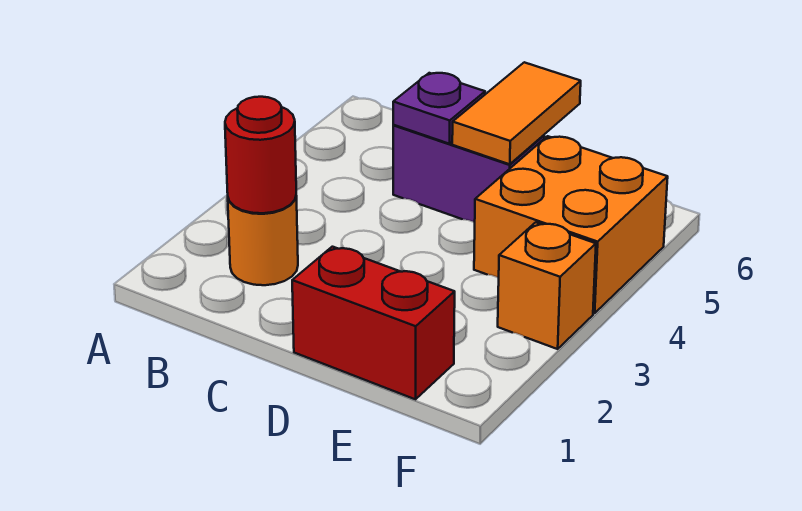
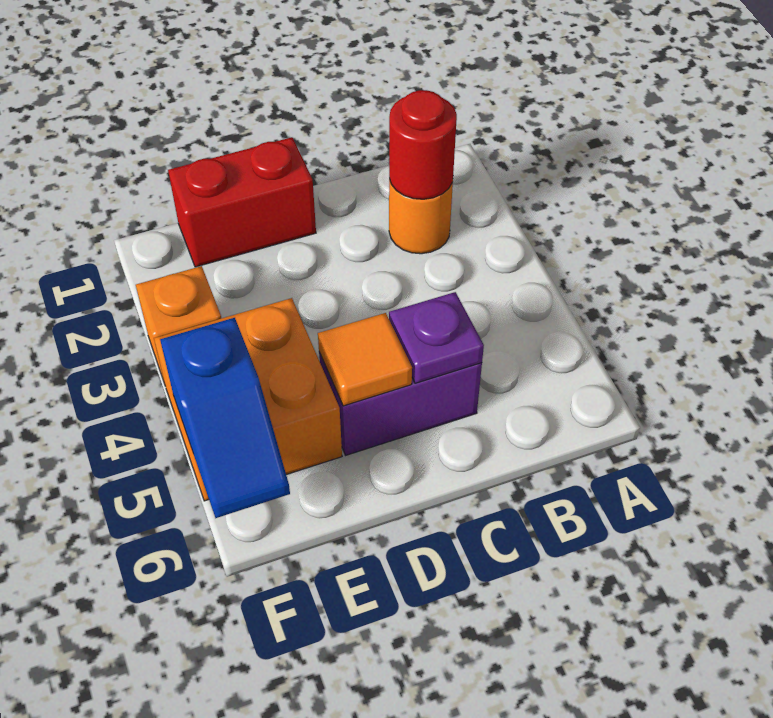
orange tile D5:D6 level 2 -> orange tile D5 level 2
none -> blue slope F5:F6 level 2 top 5

